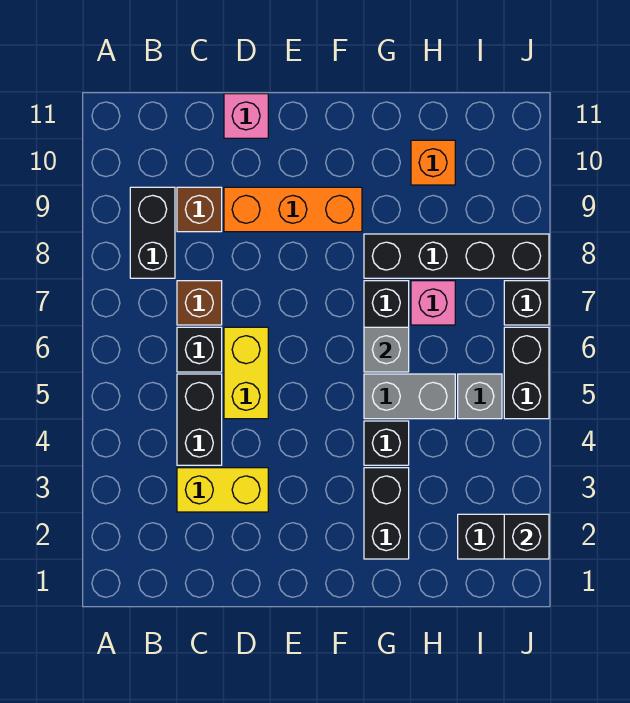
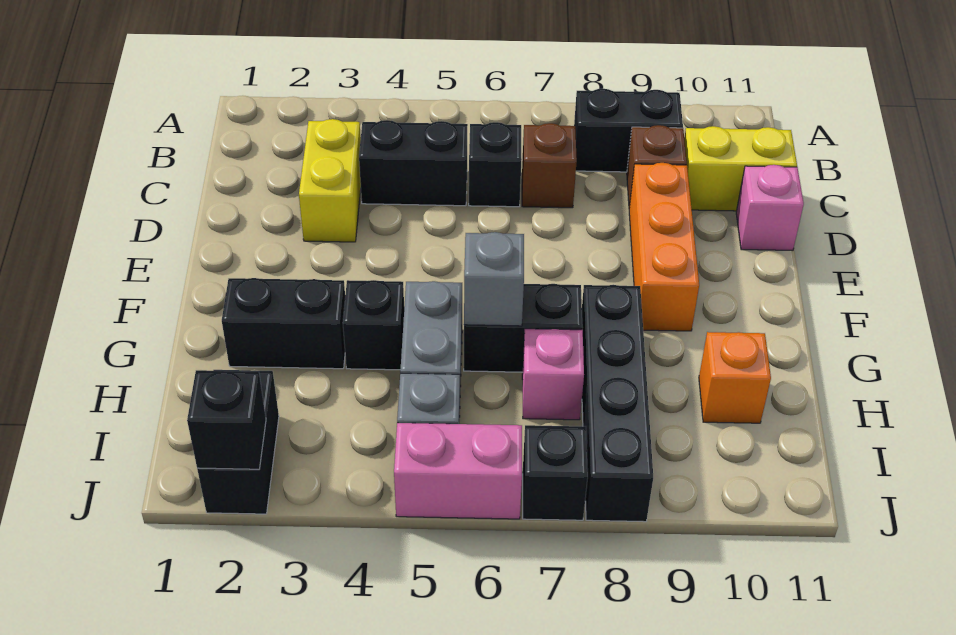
yellow brick D5:D6 level 1 -> yellow brick C10:C11 level 1
black brick J5:J6 level 1 -> pink brick J5:J6 level 1

